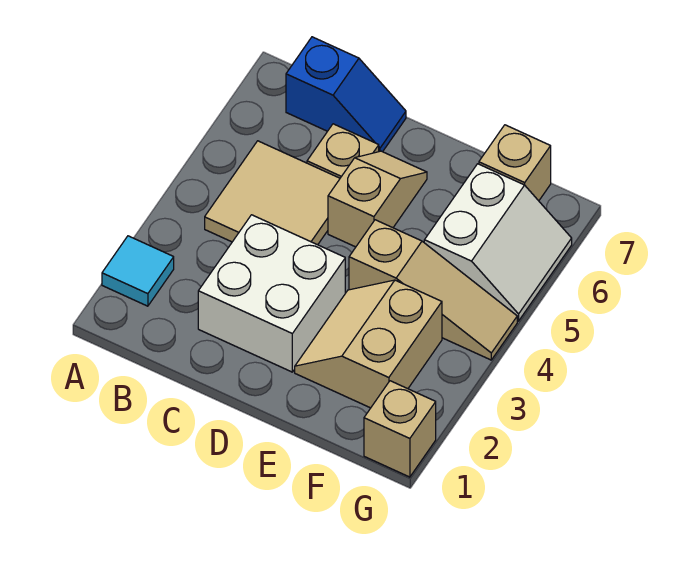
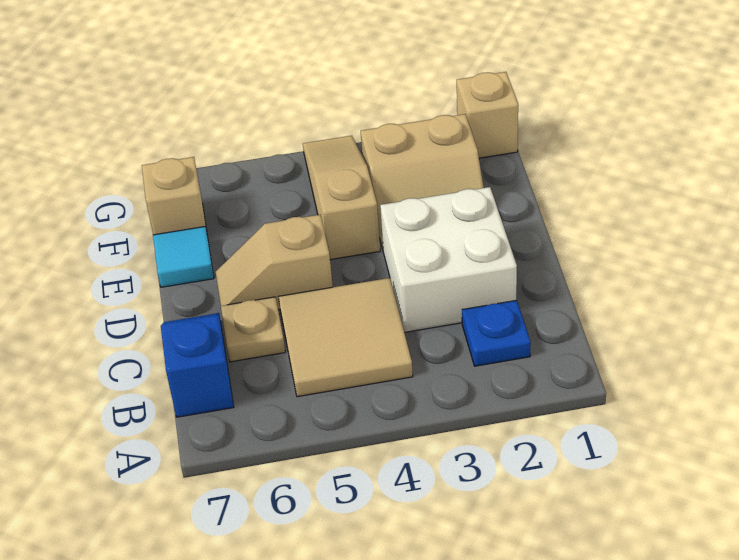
cyan tile A2 level 1 -> cyan tile E7 level 1
none -> blue plate B2 level 1
white slope F5:G6 level 1 top F -> none

